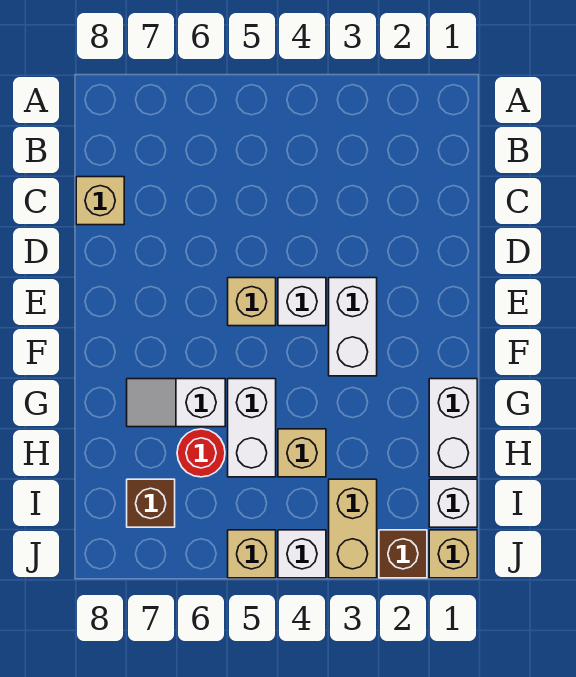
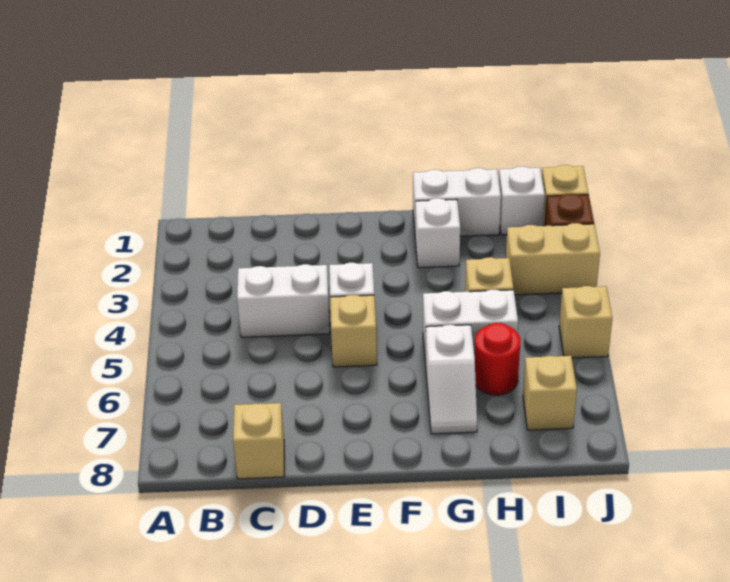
white brick E3:F3 level 1 -> white brick C4:D4 level 1
brown brick I7 level 1 -> tan brick I7 level 1
white brick J4 level 1 -> white brick G2 level 1

